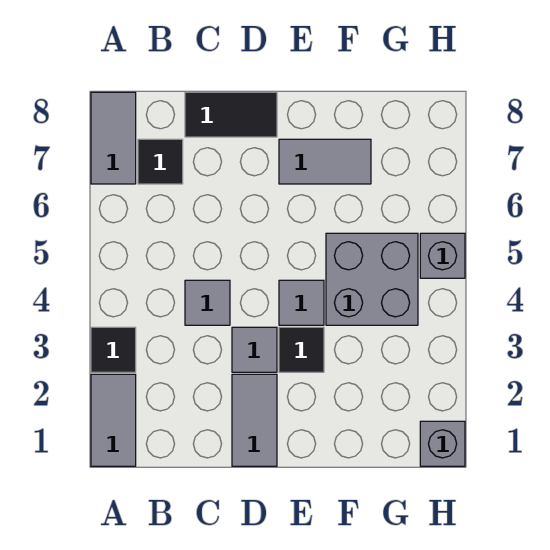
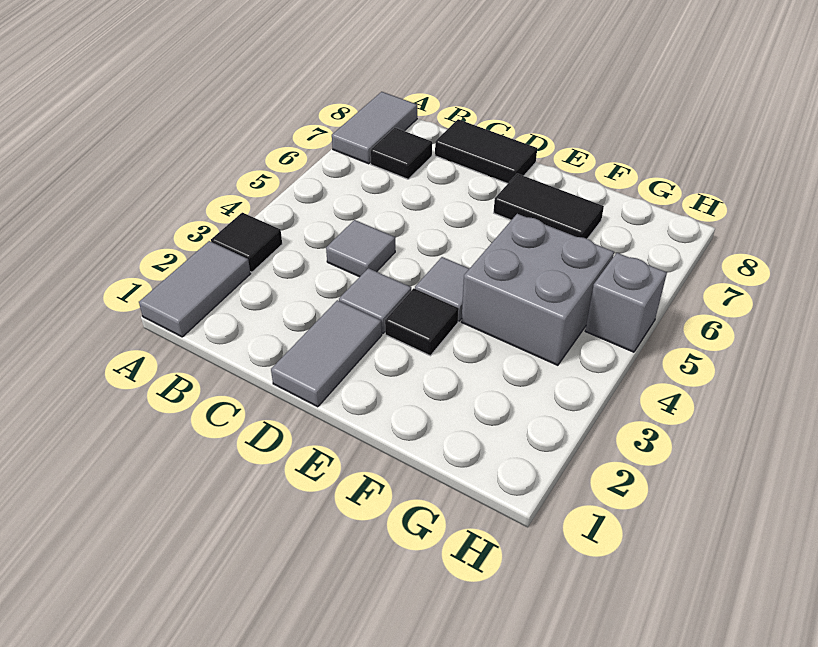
grey tile E7:F7 level 1 -> black tile E7:F7 level 1
grey brick H1 level 1 -> none

